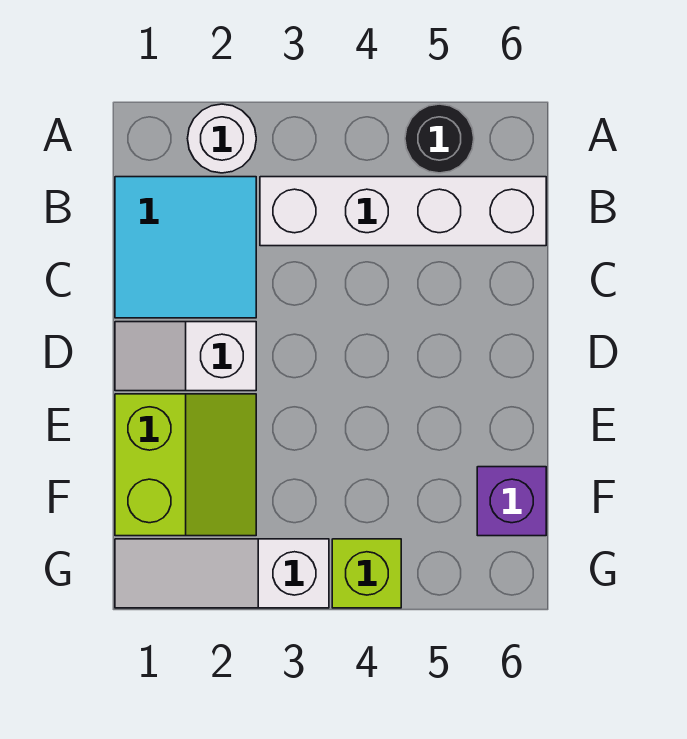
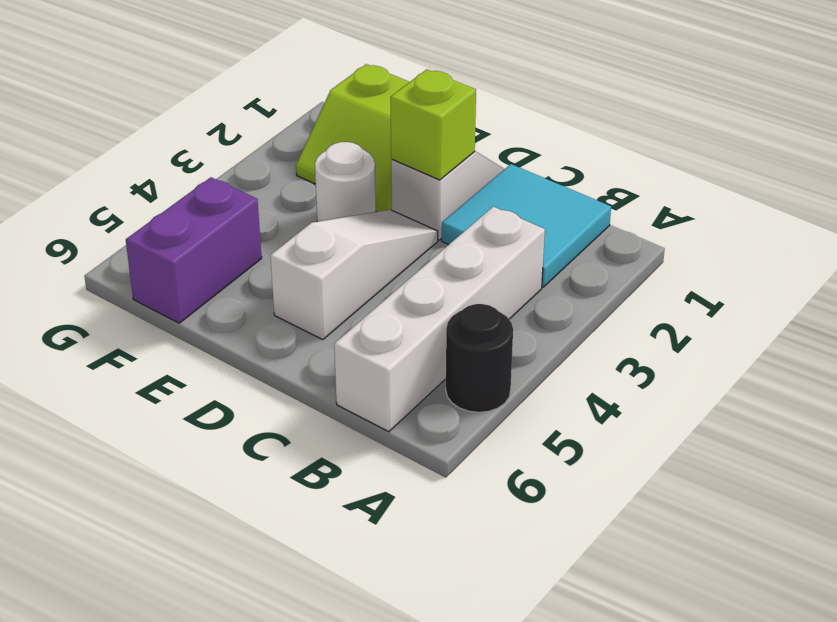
white round brick A2 level 1 -> white round brick E3 level 1
purple brick F6 level 1 -> purple brick F5:F6 level 1
white slope G1:G3 level 1 top 3 -> white slope D3:D5 level 1 top 5
lime brick G4 level 1 -> lime brick D2 level 2

